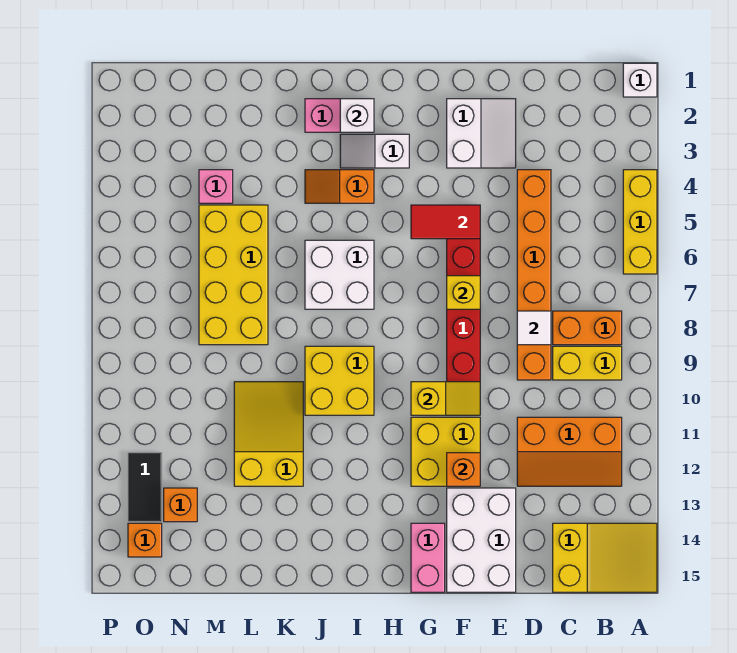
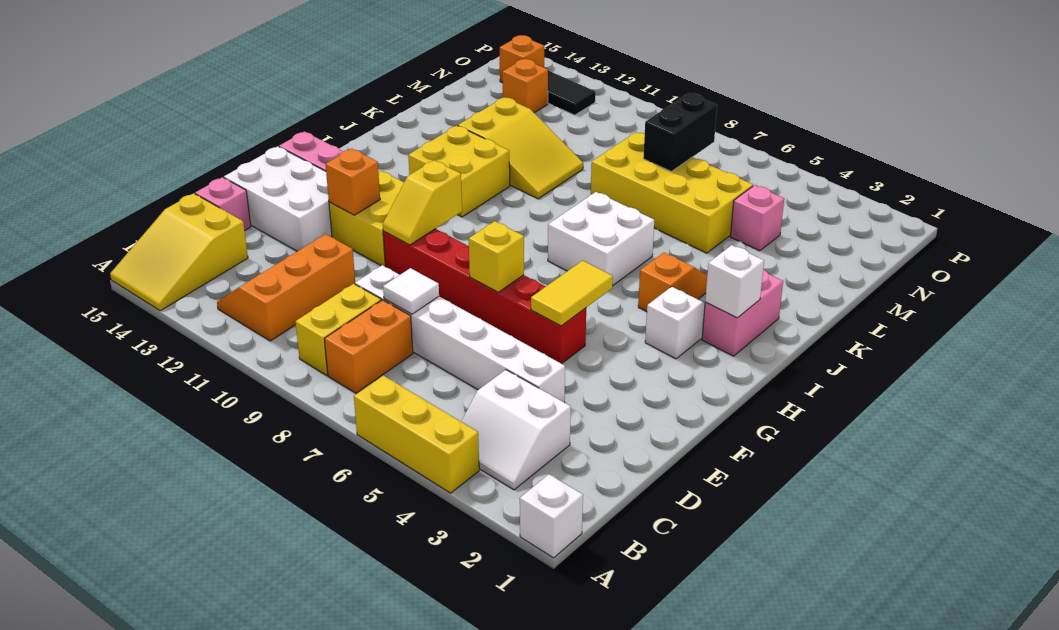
orange brick D4:D9 level 1 -> white brick D4:D9 level 1
none -> pink brick D15 level 1
white slope E2:F3 level 1 top F -> white slope B3:C4 level 1 top C
red tile F5:G5 level 2 -> yellow tile F5:G5 level 2
yellow brick I9:J10 level 1 -> yellow brick I11:J12 level 1
none -> black brick M7:N7 level 2

